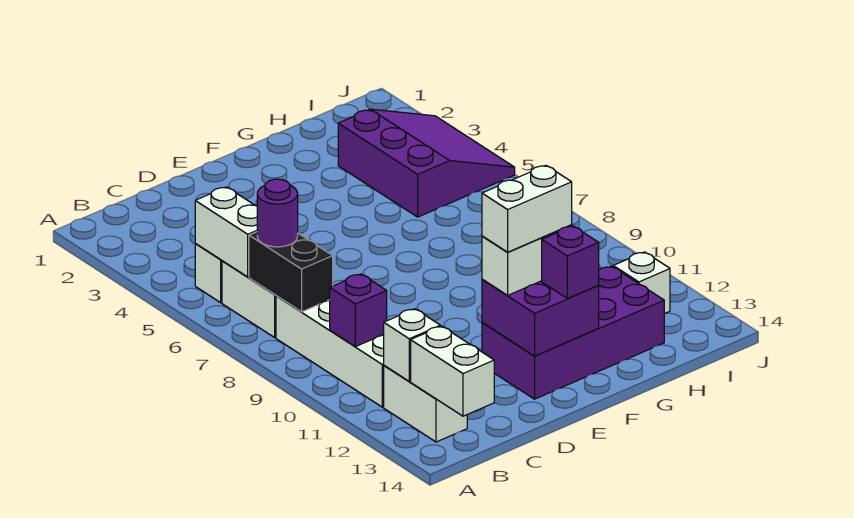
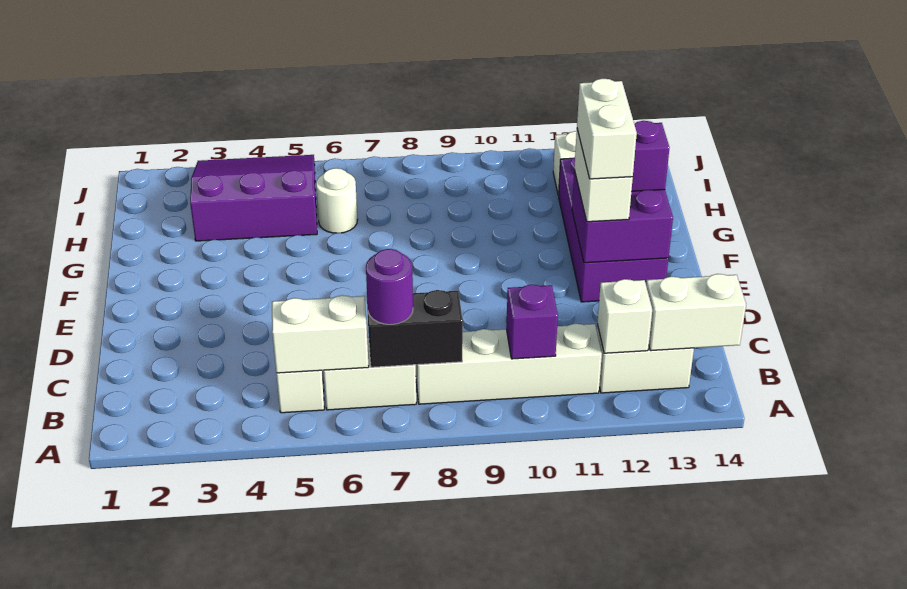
none -> white round brick H6 level 1

